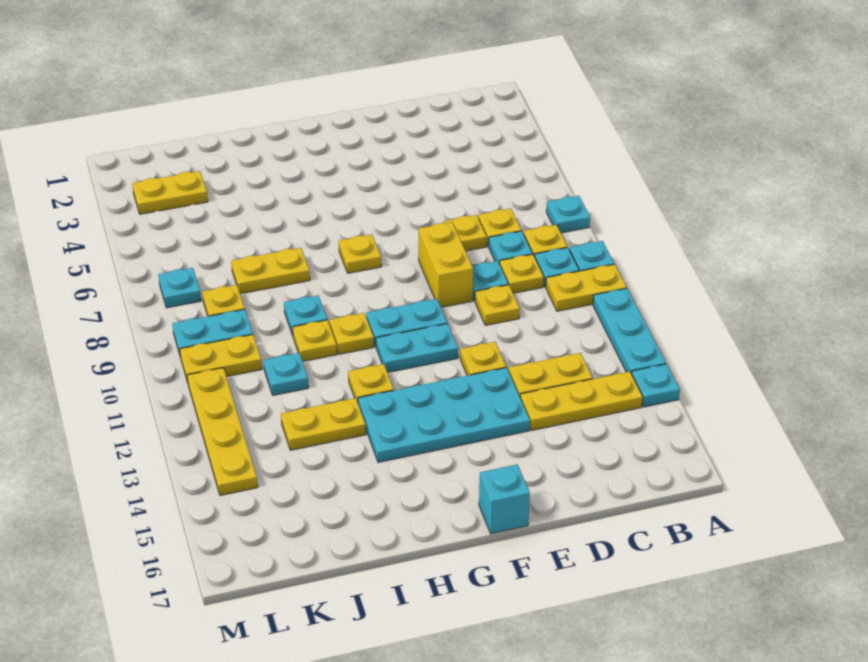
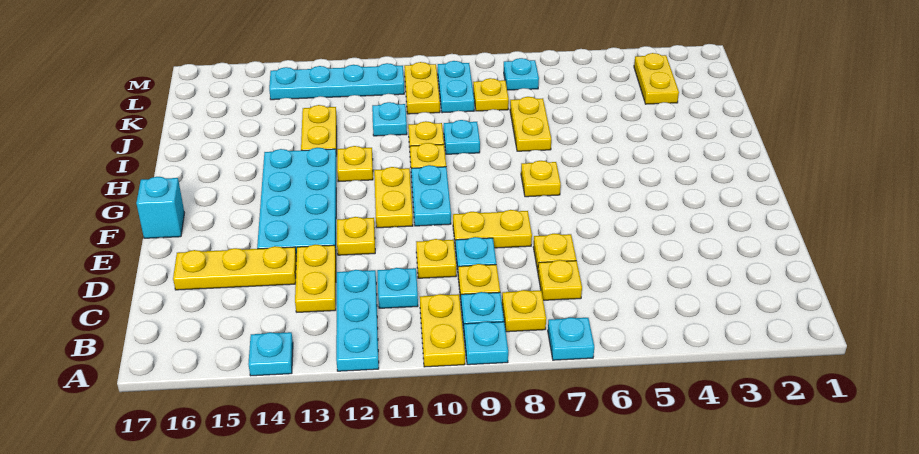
cyan plate A11:A13 level 1 -> cyan plate A12:C12 level 1
yellow plate B14:D14 level 1 -> yellow plate D14:D16 level 1
cyan plate C8 level 1 -> cyan plate C11 level 1
yellow brick E8:E9 level 1 -> yellow plate E8:E9 level 1
cyan plate F11:G11 level 1 -> yellow plate F11:G11 level 1
yellow plate L11:L14 level 1 -> cyan plate L11:L14 level 1

